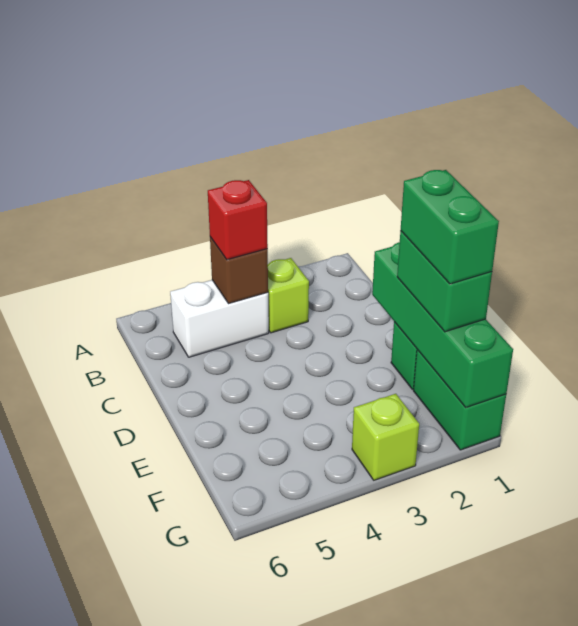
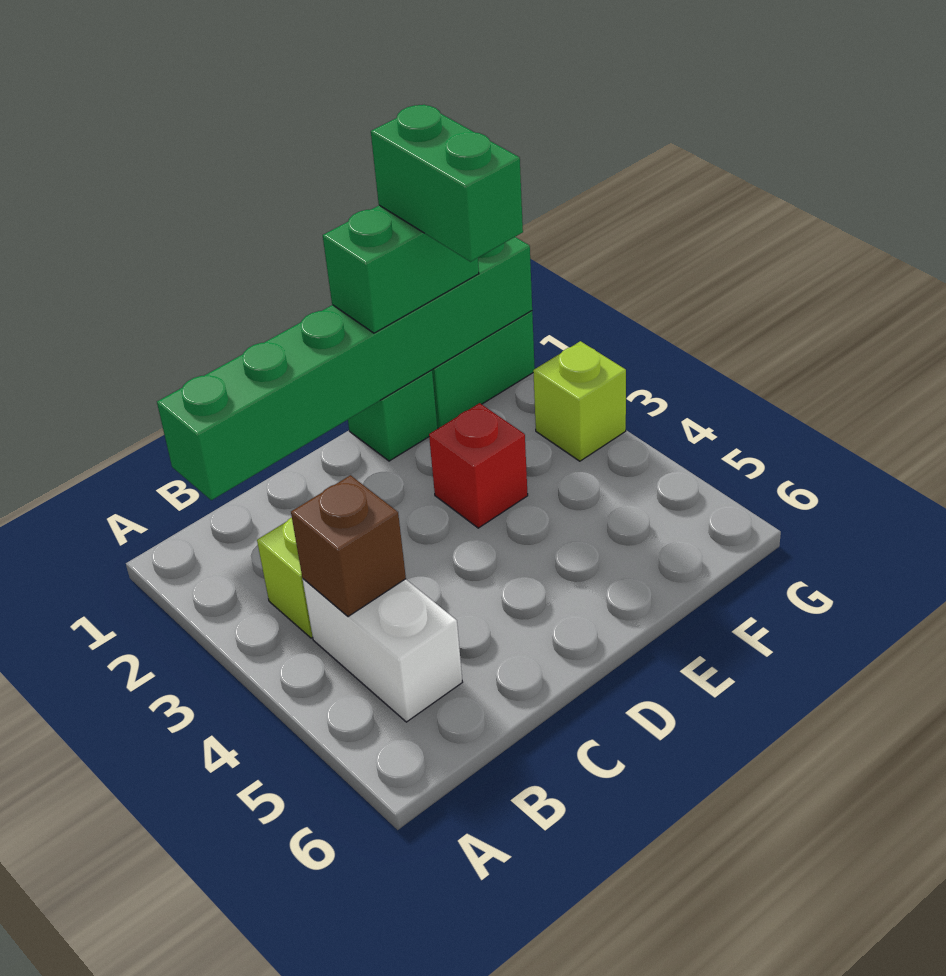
red brick B4 level 3 -> red brick E3 level 1
green brick D1:G1 level 2 -> green brick B1:G1 level 2
green brick E1:F1 level 4 -> green brick F1:F2 level 4

